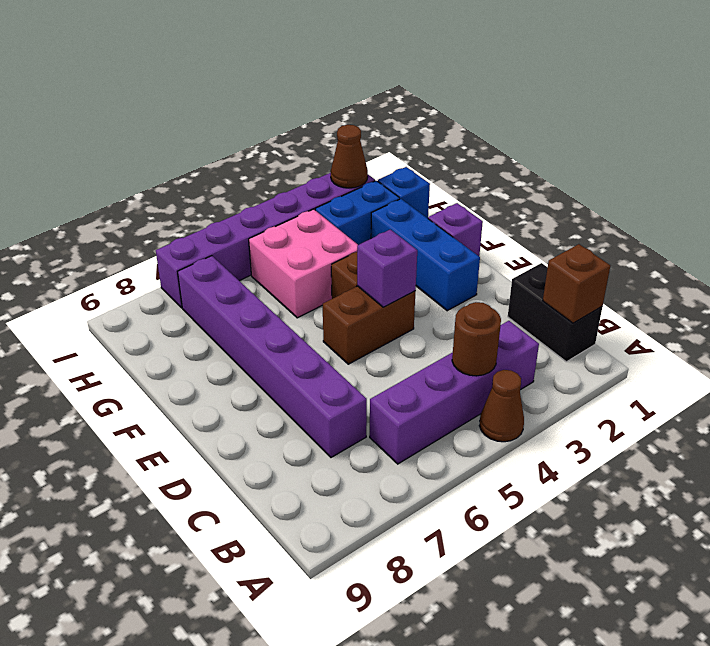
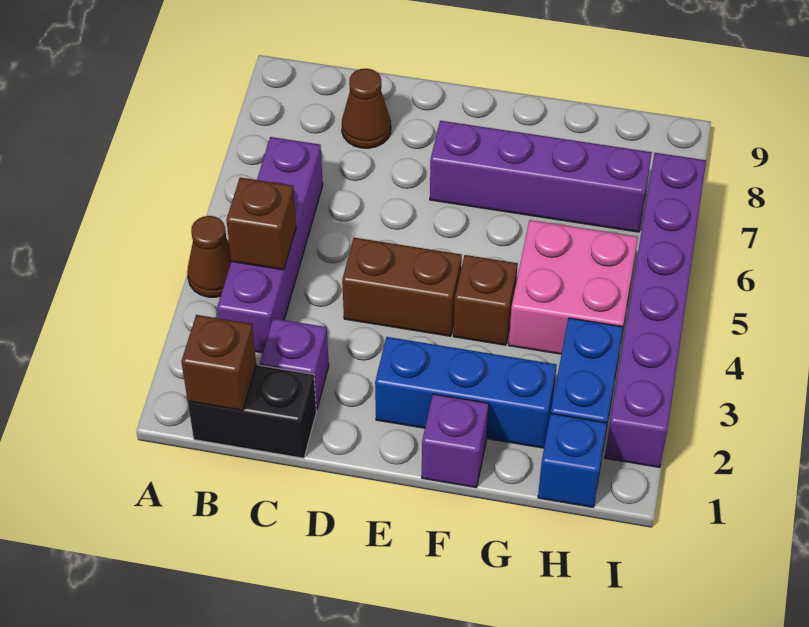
brown round brick B4 level 2 -> brown brick B4 level 2
purple brick C7:H7 level 1 -> purple brick E7:H7 level 1
brown brick E4:E5 level 1 -> brown brick D4:E4 level 1
purple brick E4 level 2 -> purple brick C2 level 1
brown cone I2 level 2 -> brown cone C8 level 1

